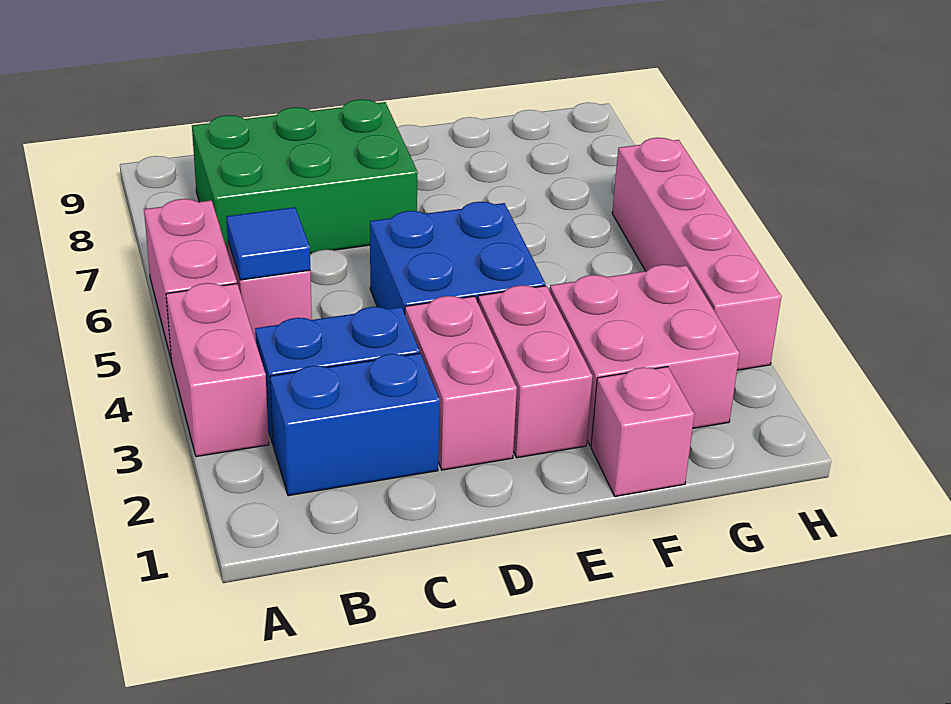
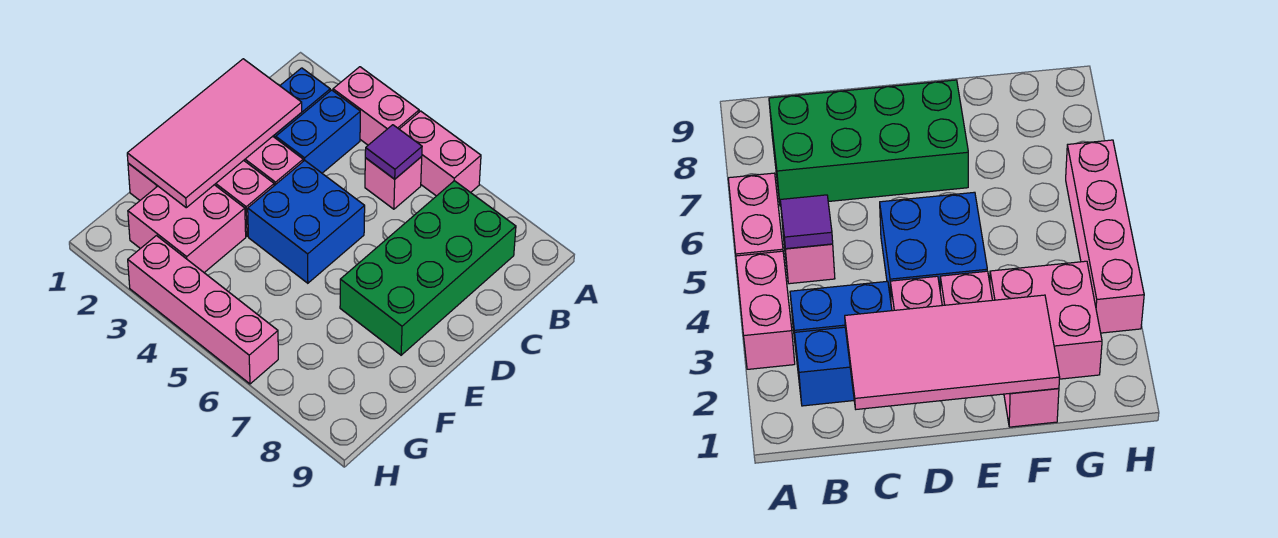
blue tile B5 level 2 -> purple tile B5 level 2
green brick B7:D8 level 1 -> green brick B7:E8 level 1
none -> pink tile C1:F2 level 2

